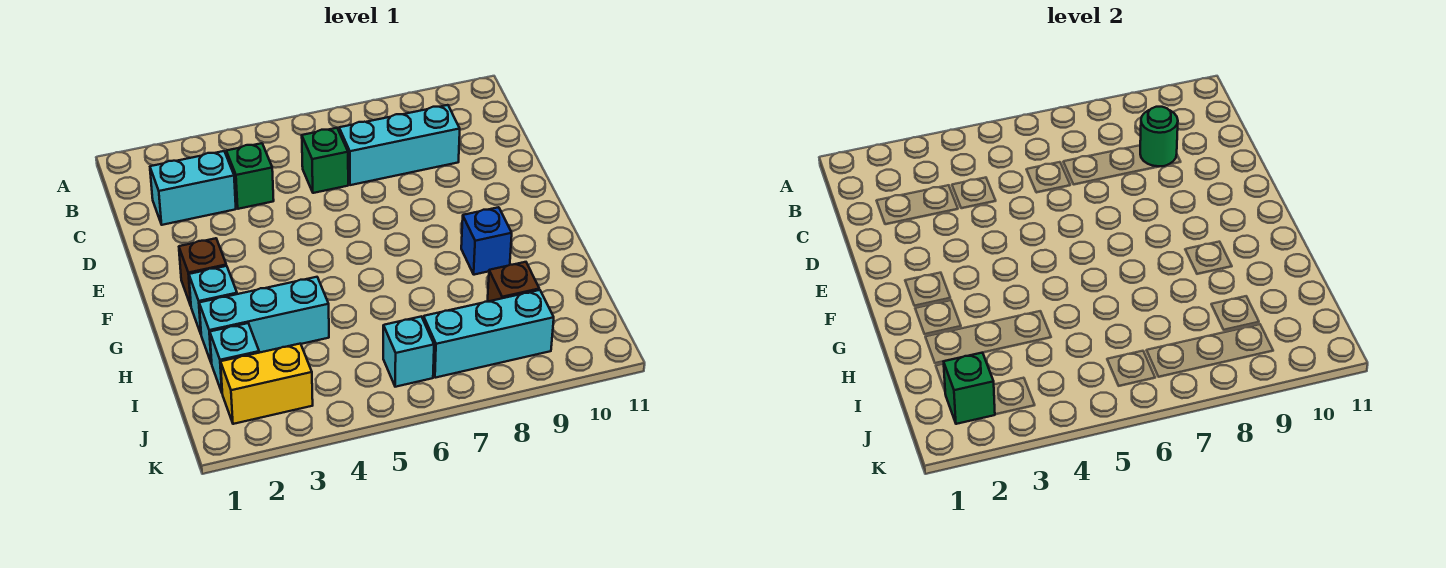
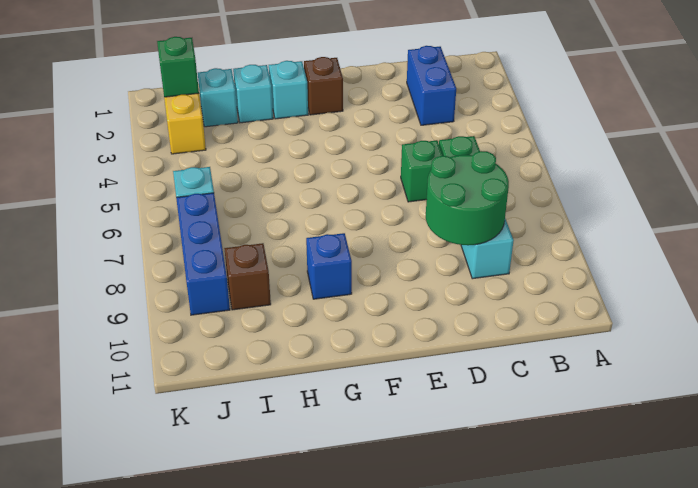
cyan brick C2:C3 level 1 -> blue brick C2:C3 level 1
green brick C4 level 1 -> green brick D6 level 1
green round brick C9 level 2 -> green round brick C8:D9 level 2
cyan brick H2:H4 level 1 -> cyan brick H2 level 1
cyan brick J7:J9 level 1 -> blue brick J7:J9 level 1

